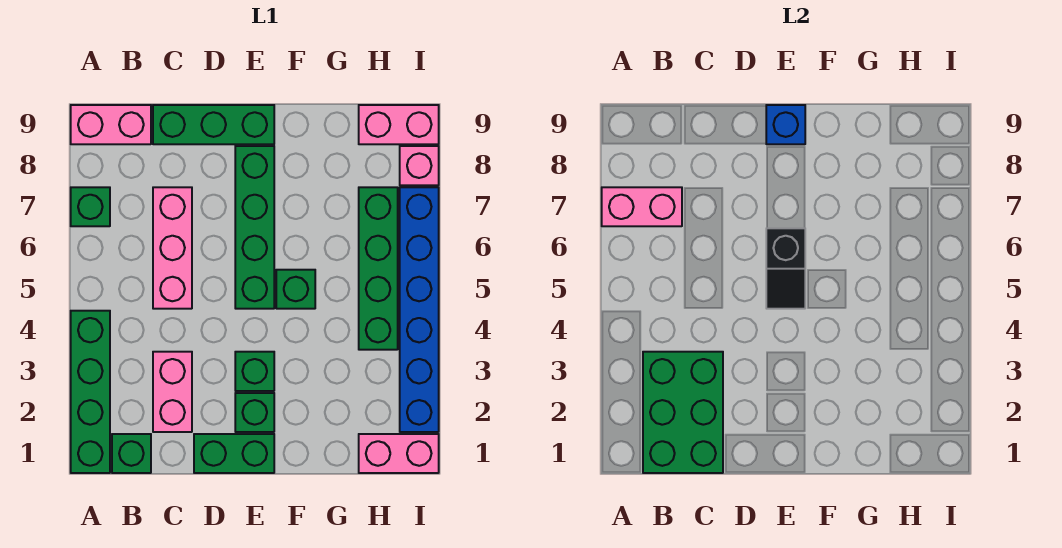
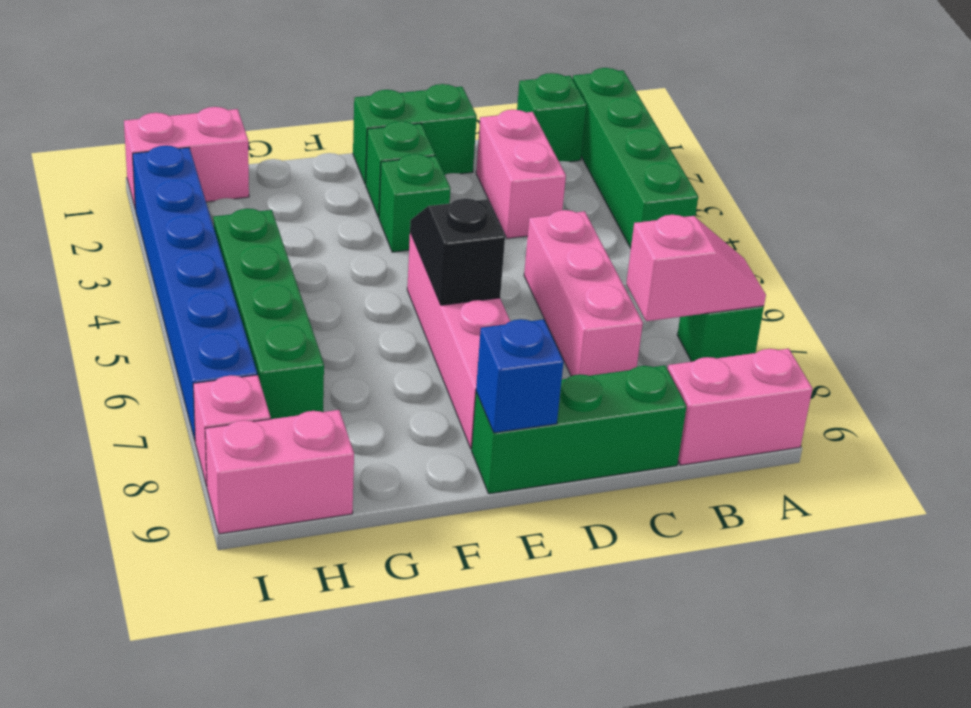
pink brick A7:B7 level 2 -> pink slope A7:B7 level 2 top B
green brick B1:C3 level 2 -> none
green brick E5:E8 level 1 -> pink brick E5:E8 level 1
green brick F5 level 1 -> none

